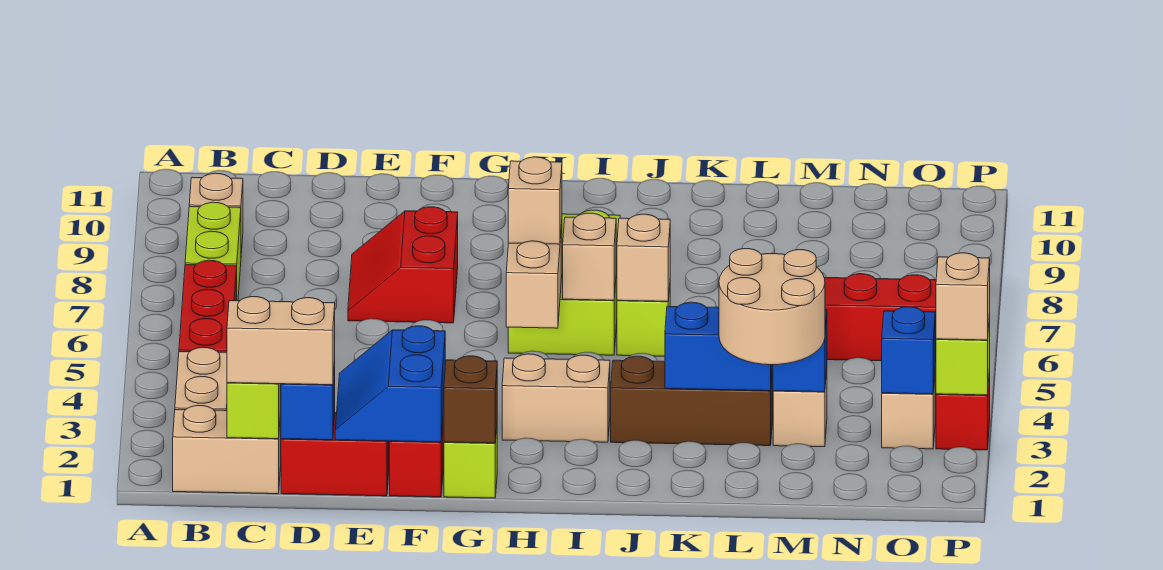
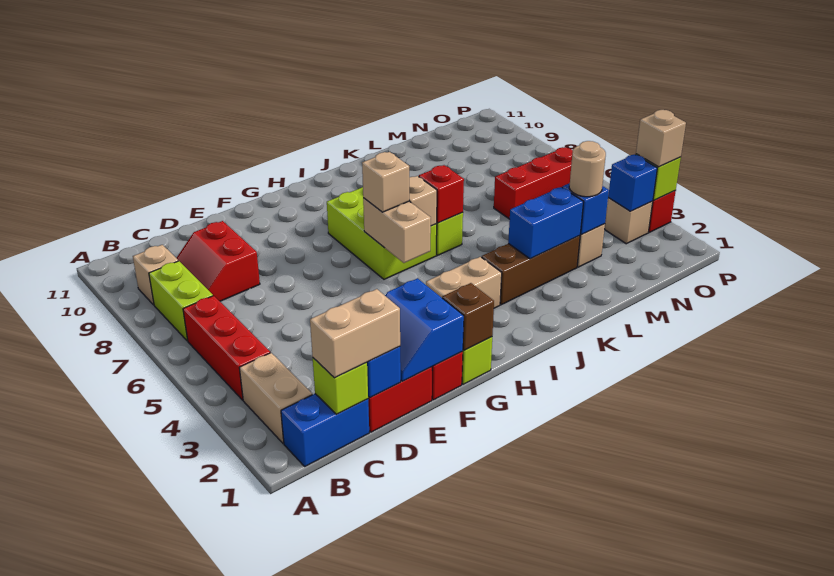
tan brick B1:C1 level 1 -> blue brick B1:C1 level 1
red slope E7:F8 level 1 top F -> red slope C8:D9 level 1 top D
tan brick J6 level 2 -> red brick J6 level 2
tan round brick L2:M3 level 3 -> tan round brick M3 level 3

